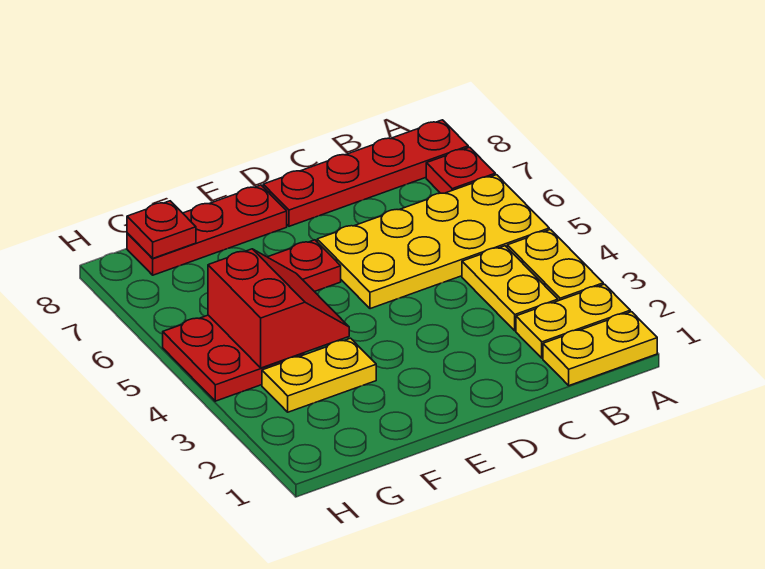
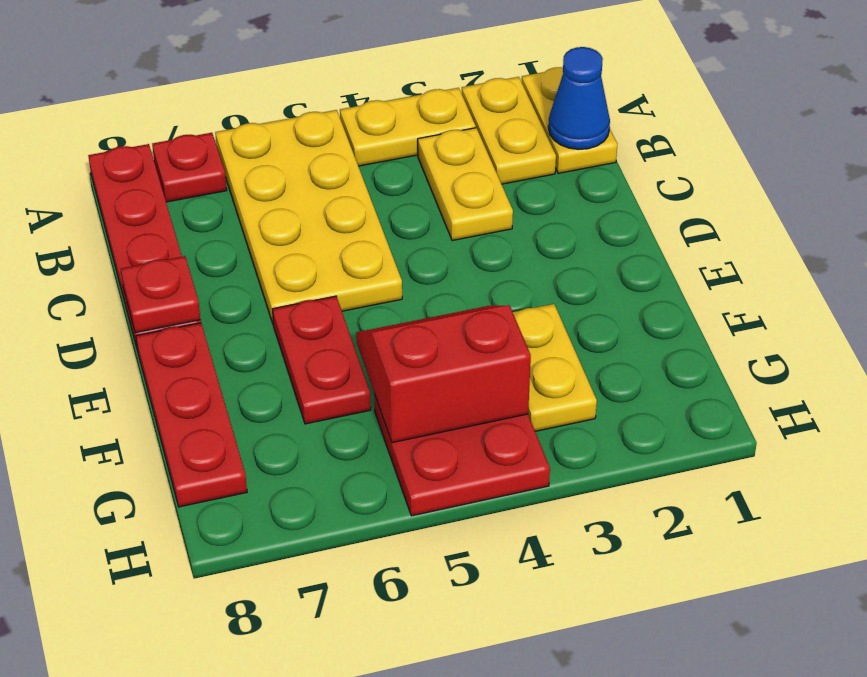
none -> blue cone B1 level 2
yellow plate B3:B4 level 1 -> yellow plate B3:C3 level 1
red plate G8 level 2 -> red plate D8 level 2

